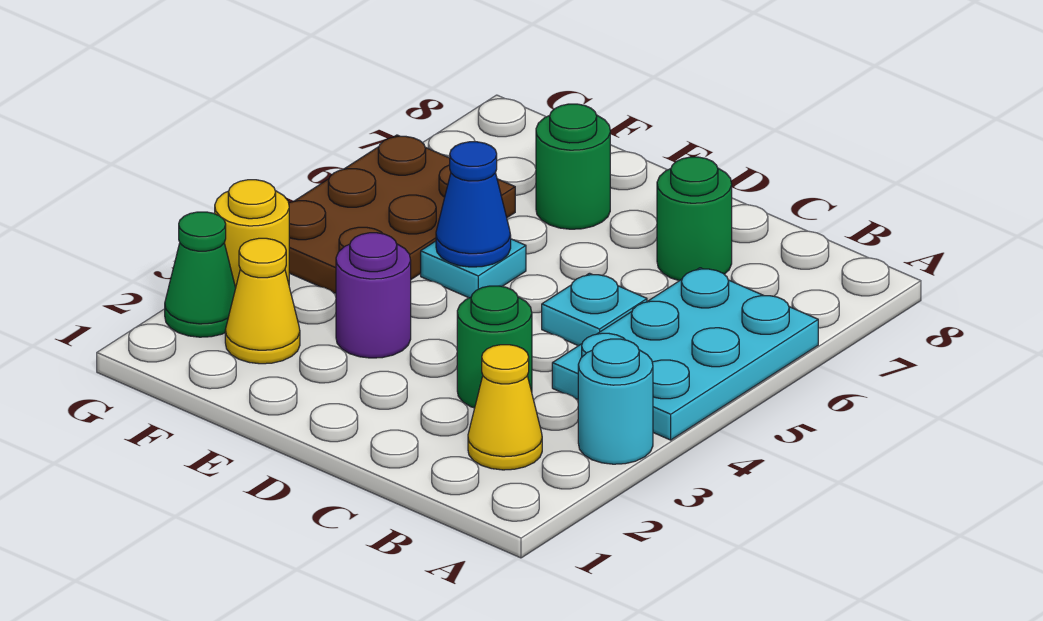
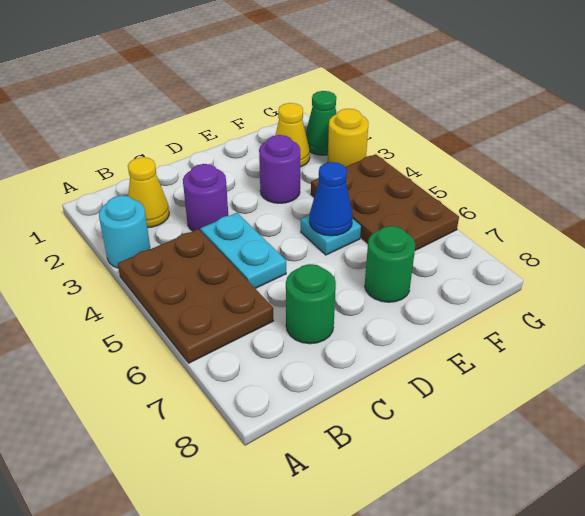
cyan plate A4:B6 level 1 -> brown plate A4:B6 level 1
green round brick C3 level 1 -> purple round brick C3 level 1
cyan plate C5 level 1 -> cyan plate C4:C5 level 1

